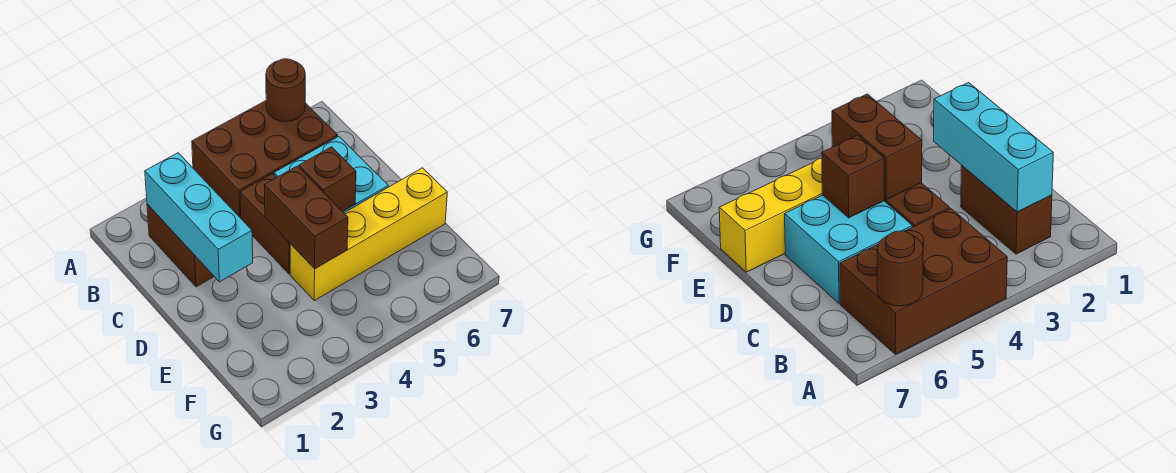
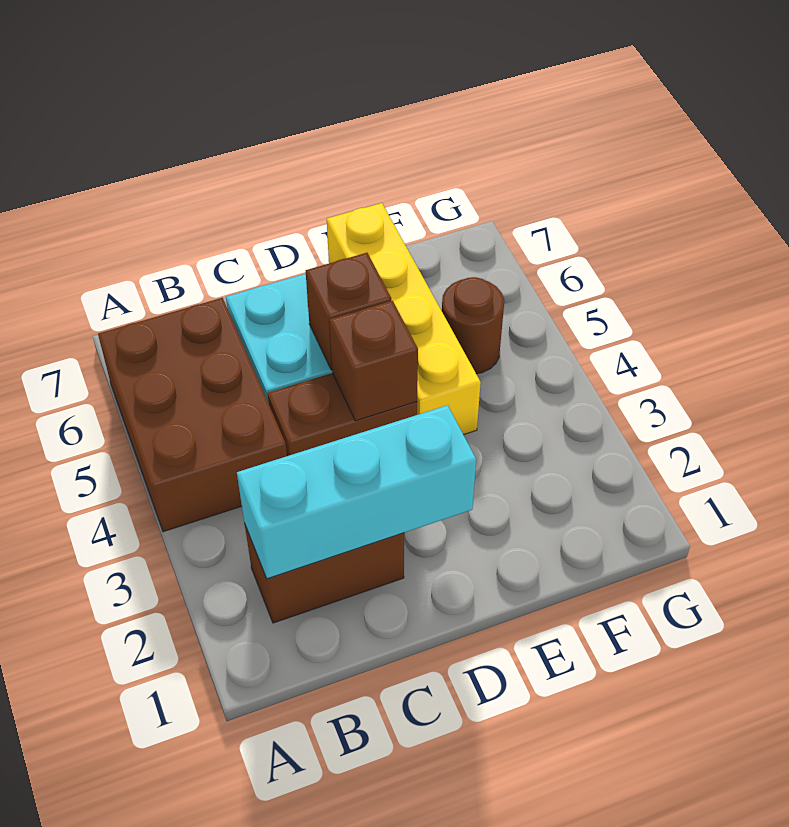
brown round brick A6 level 2 -> brown round brick F5 level 1
brown brick D4:E4 level 2 -> brown brick D4 level 2

